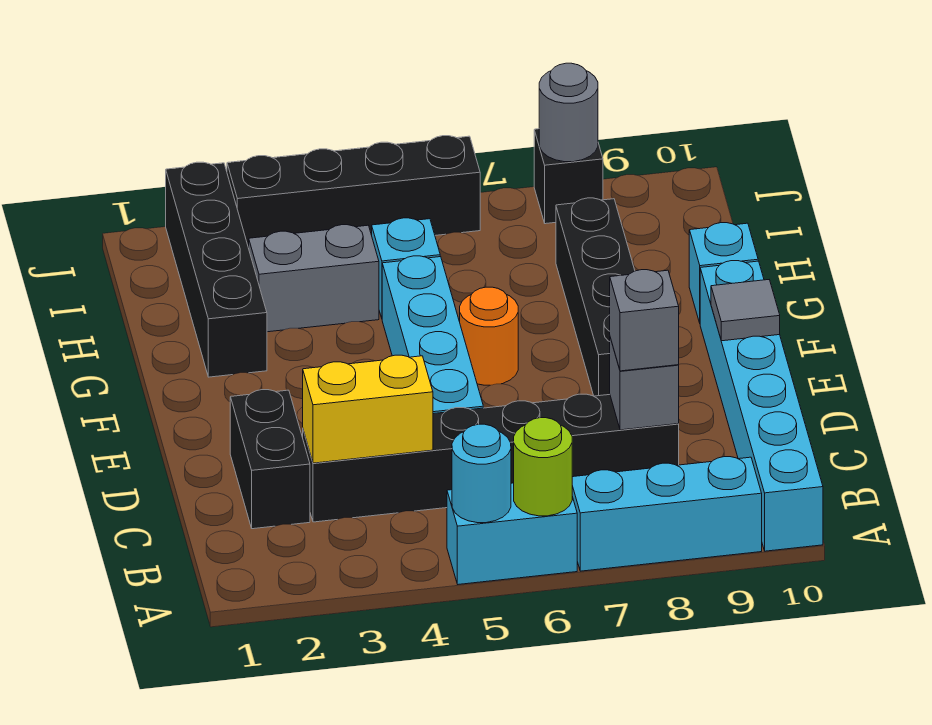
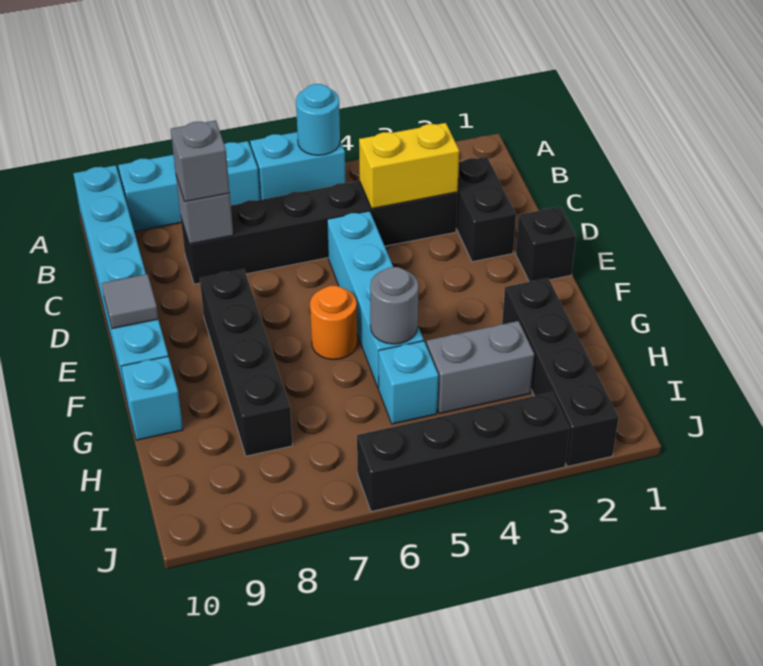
lime round brick A6 level 2 -> none
black brick J8 level 1 -> black brick E1 level 1
grey round brick J8 level 2 -> grey round brick G5 level 2

